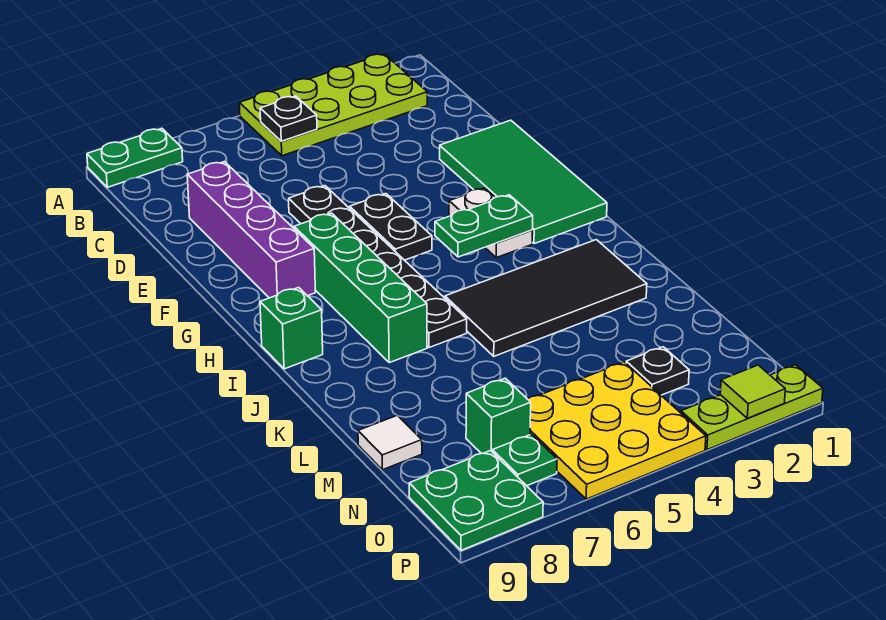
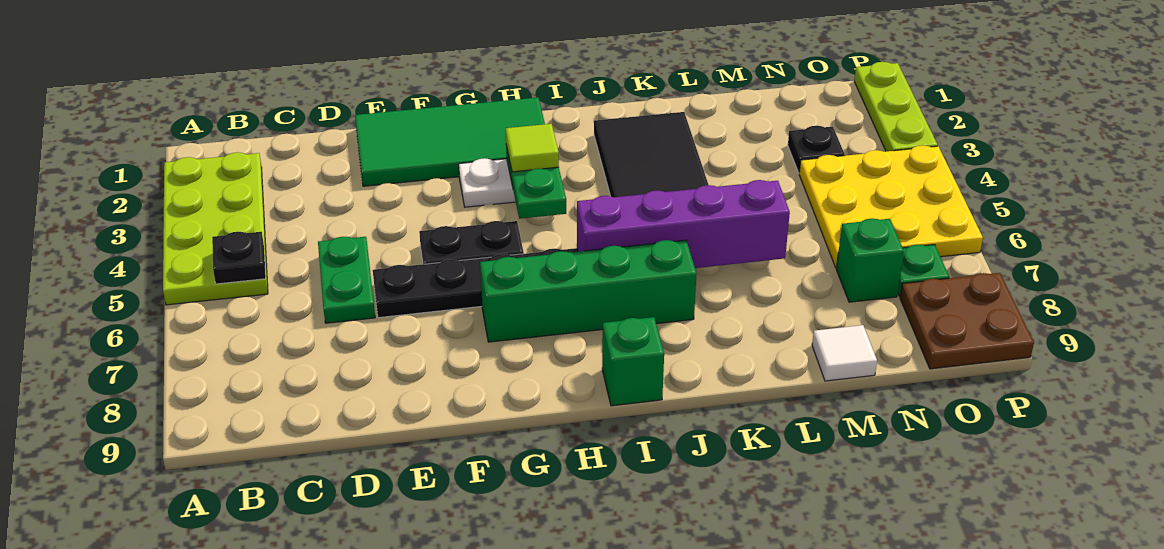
green plate A8:A9 level 1 -> green plate D5:D6 level 1
purple brick D8:G8 level 1 -> purple brick I6:L6 level 2
green plate O8:P9 level 1 -> brown plate O8:P9 level 1
lime tile P2 level 2 -> lime tile H3 level 3

